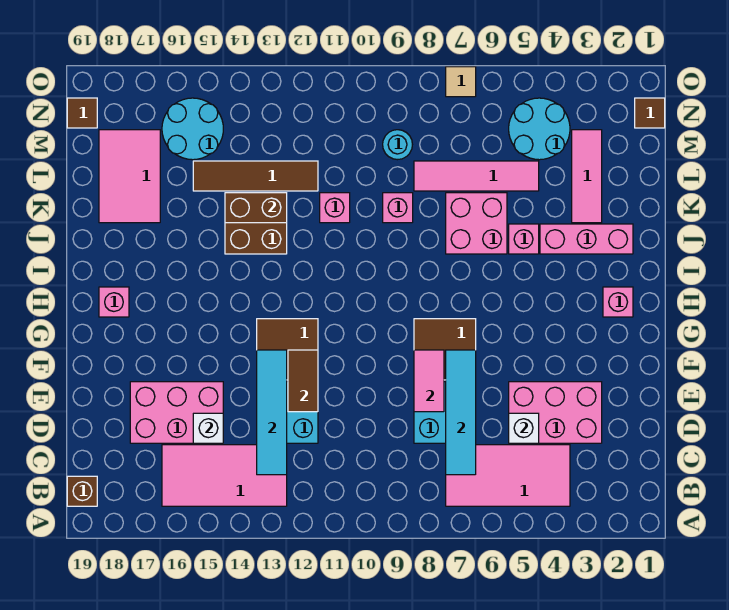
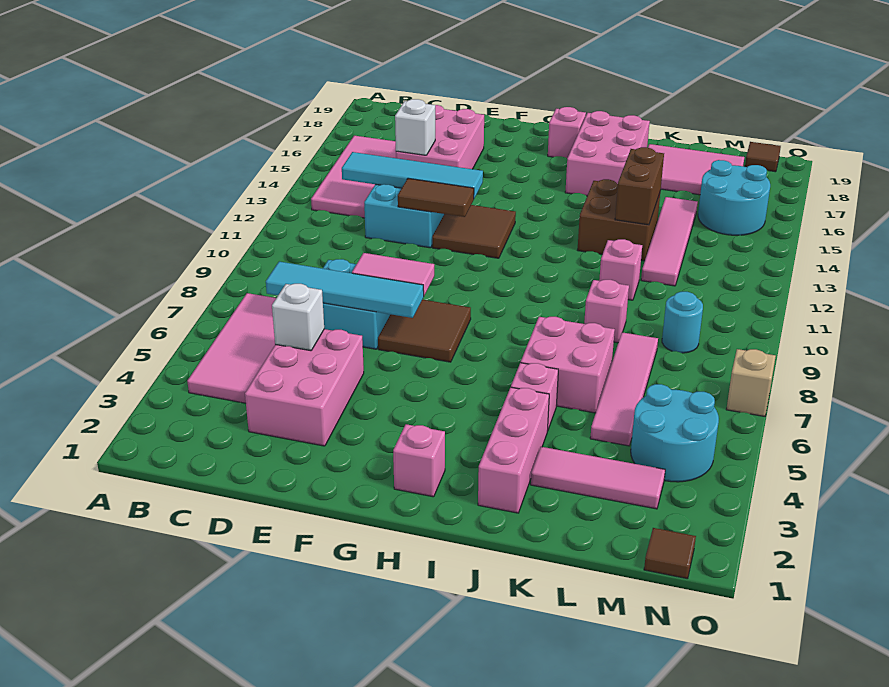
brown brick B19 level 1 -> none
none -> pink brick I16:J18 level 1
brown tile L12:L15 level 1 -> pink tile L12:L15 level 1
tan tile O7 level 1 -> tan brick O7 level 1

